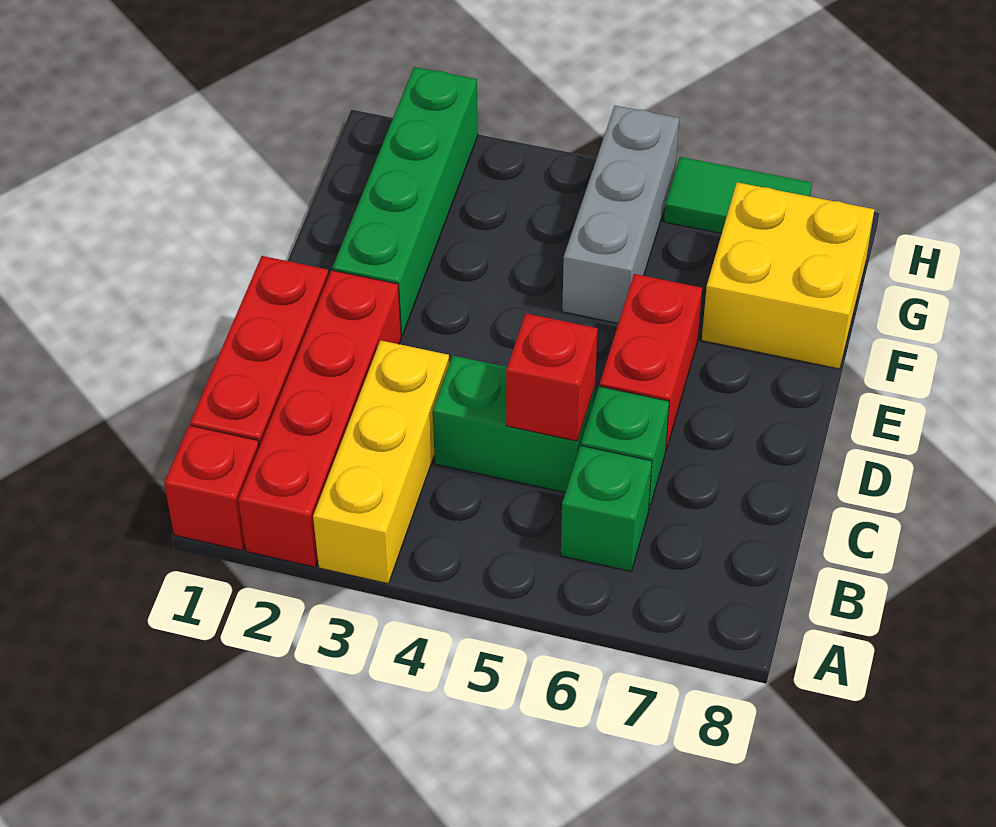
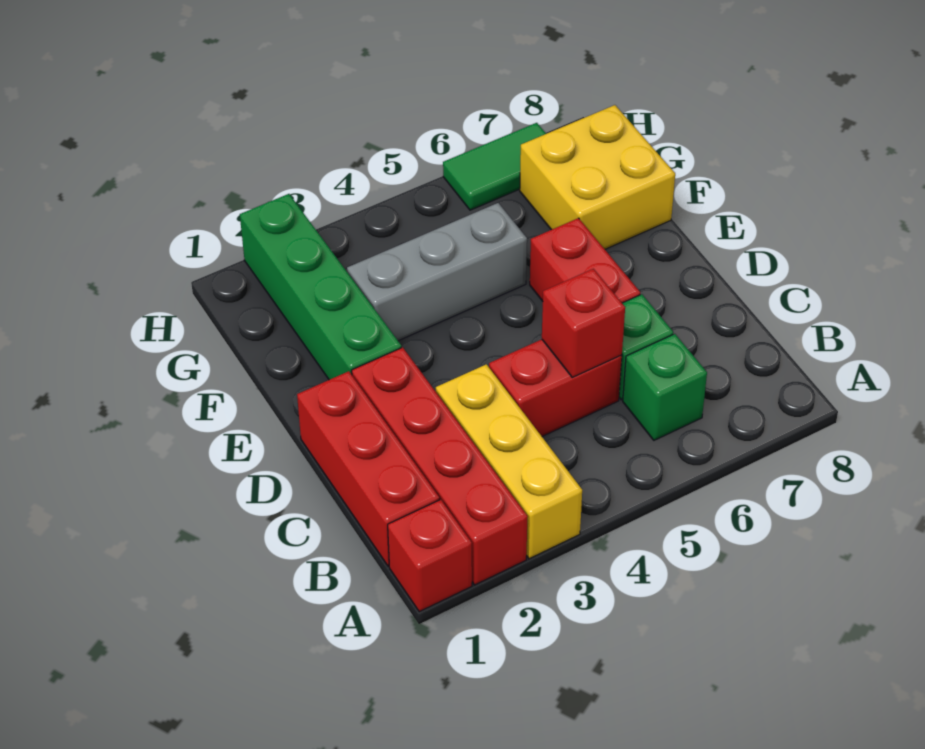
green brick C4:C5 level 1 -> red brick C4:C5 level 1
grey brick F5:H5 level 1 -> grey brick F3:F5 level 1

